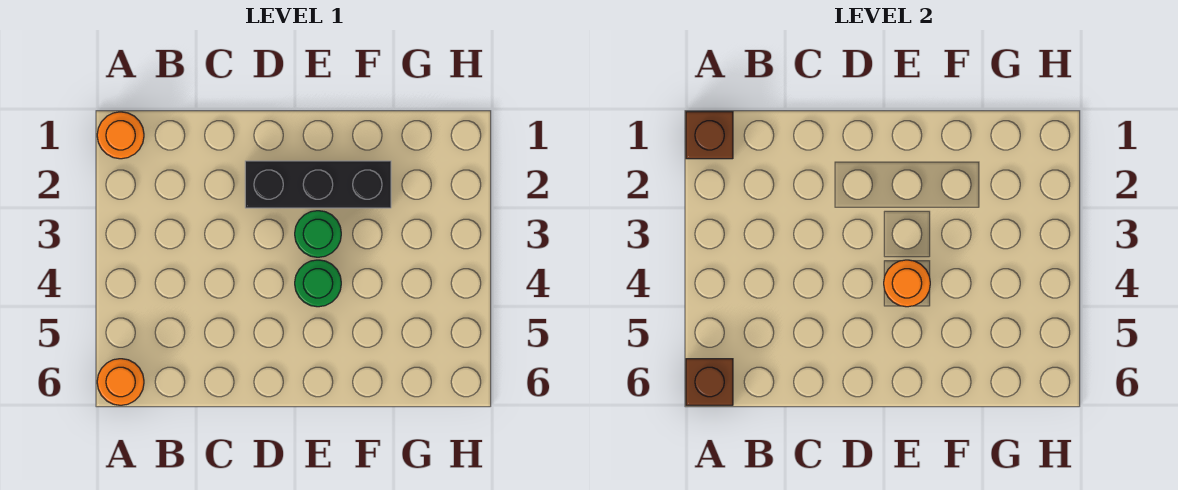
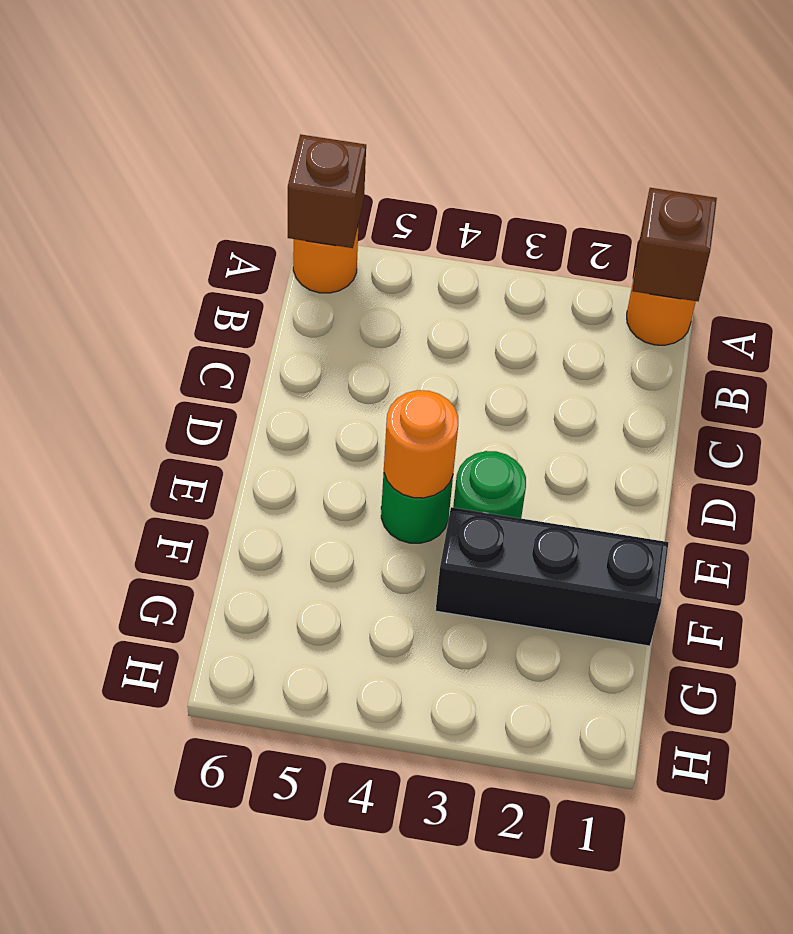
black brick D2:F2 level 1 -> black brick F1:F3 level 1

